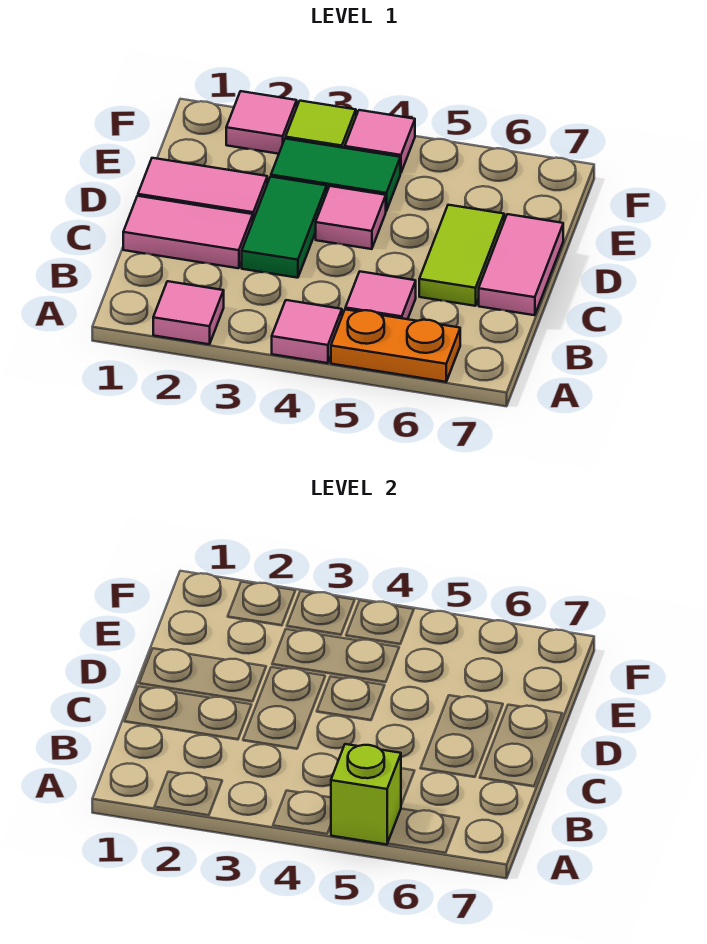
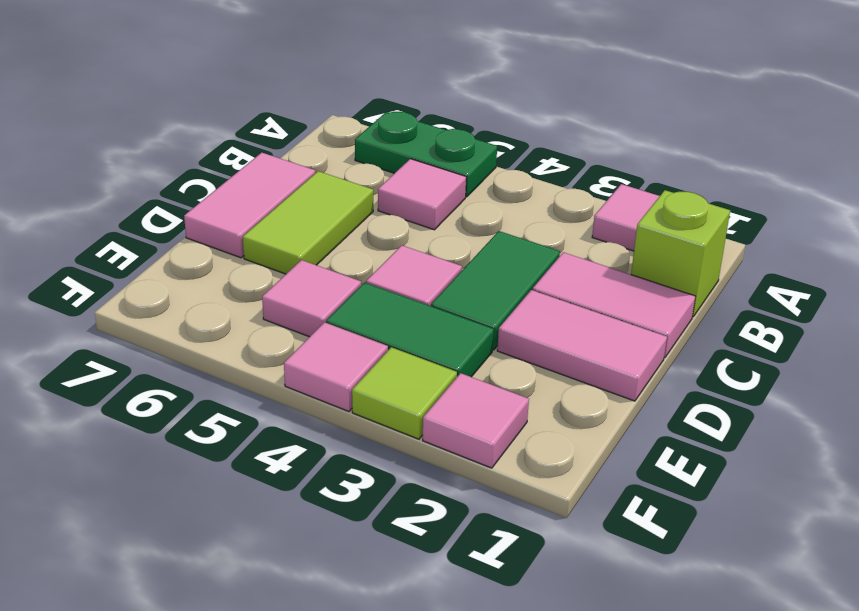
pink tile A4 level 1 -> pink tile E5 level 1
orange plate A5:A6 level 1 -> green plate A5:A6 level 1
lime brick A5 level 2 -> lime brick B1 level 1

